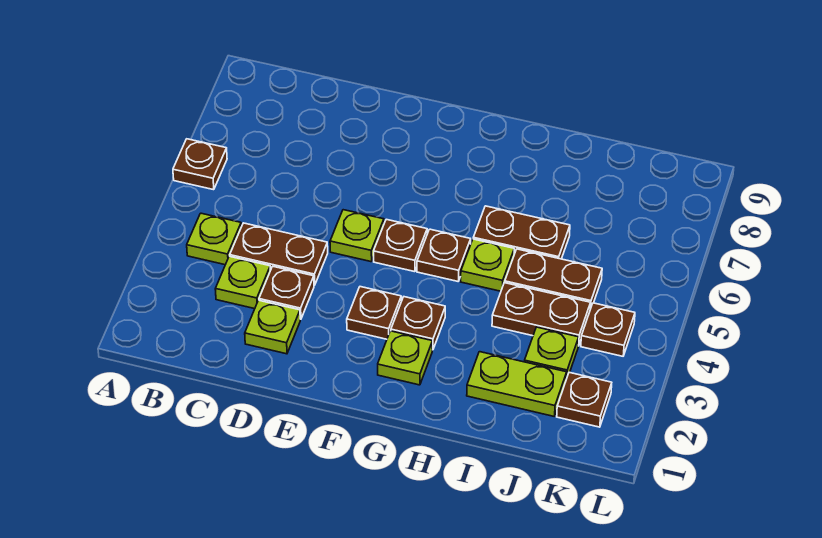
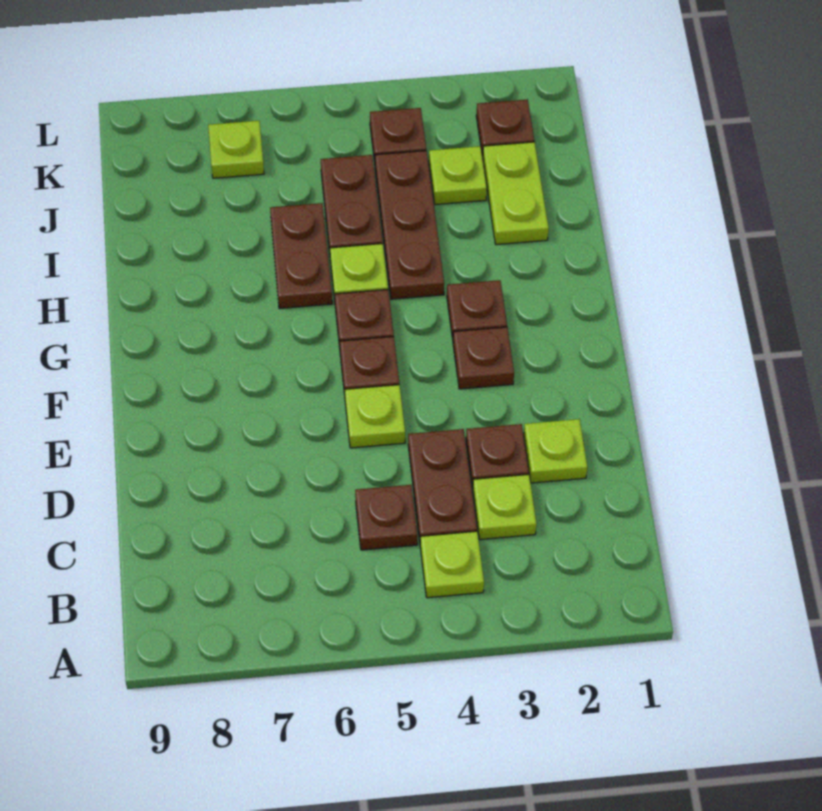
brown plate A6 level 1 -> brown plate C5 level 1
lime plate G2 level 1 -> lime plate K7 level 1
brown plate I4:J4 level 1 -> brown plate H4:J4 level 1

